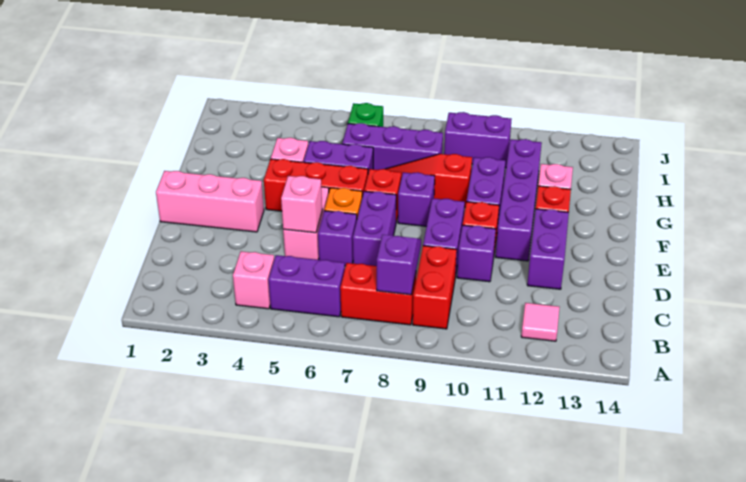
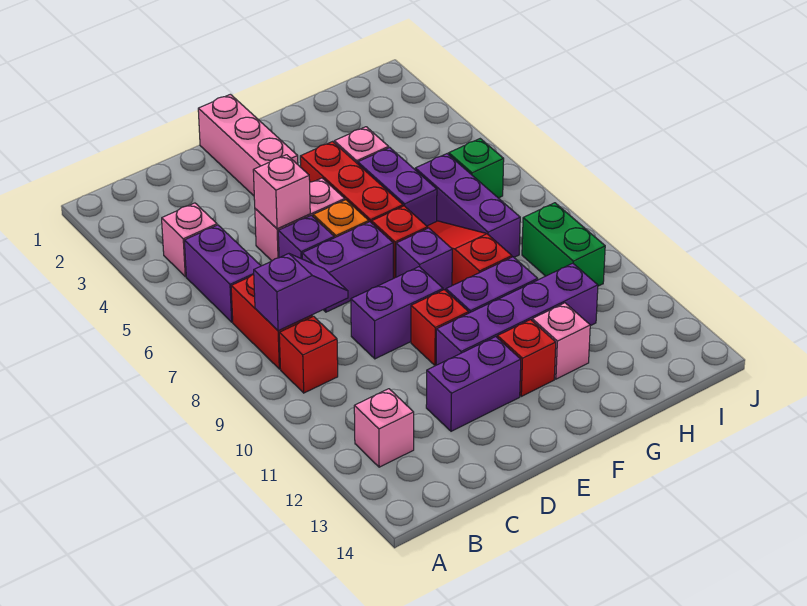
red brick B9:C9 level 1 -> red brick B9 level 1
pink tile B12 level 1 -> pink brick B12 level 1
purple brick D10 level 1 -> none
purple brick I9:I10 level 1 -> green brick I9:I10 level 1

